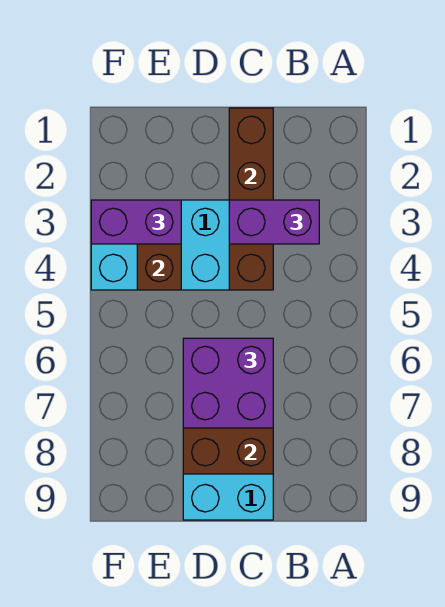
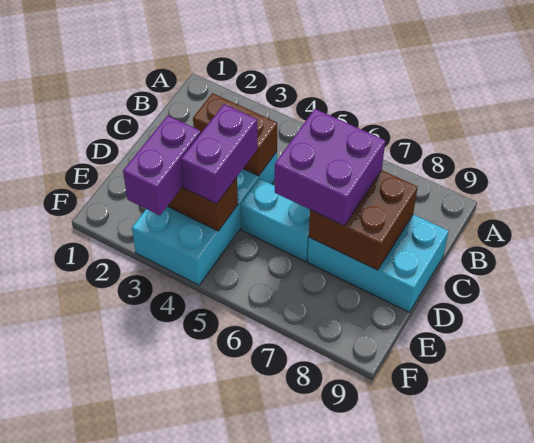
purple brick B3:C3 level 3 -> purple brick D4:E4 level 3
brown brick C1:C4 level 2 -> brown brick C3:C4 level 2
none -> cyan brick D5:D6 level 1

